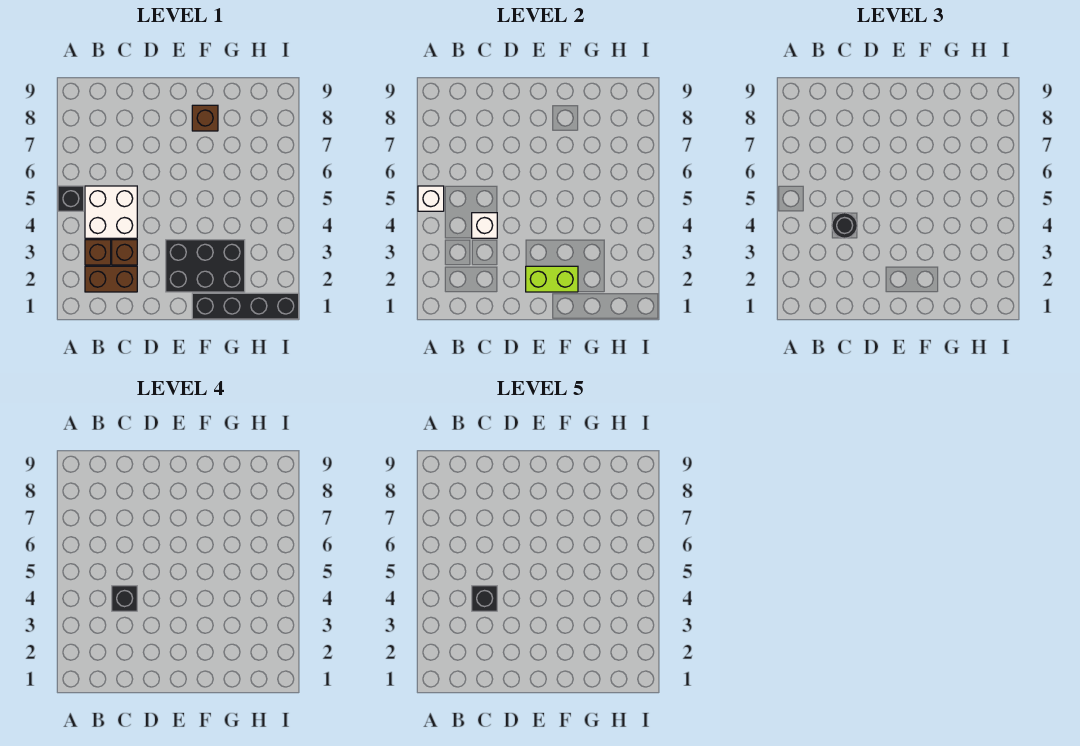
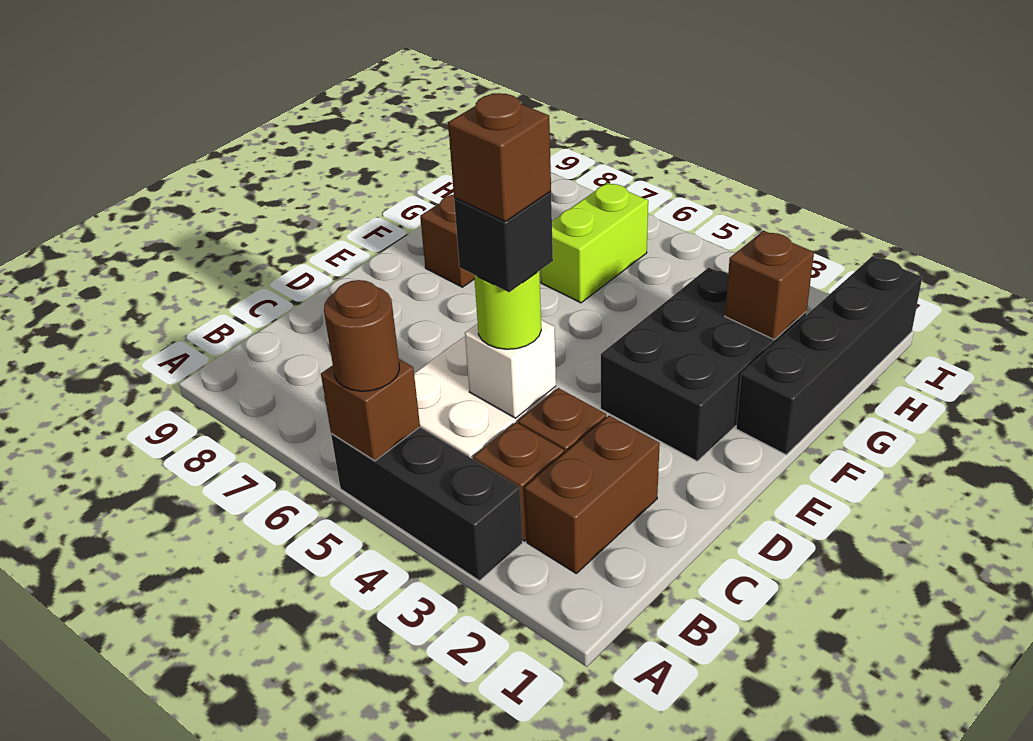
black brick A5 level 1 -> black brick A3:A5 level 1
white brick A5 level 2 -> brown brick A5 level 2
none -> brown round brick A5 level 3
black round brick C4 level 3 -> lime round brick C4 level 3
black brick C4 level 5 -> brown brick C4 level 5
lime brick E2:F2 level 2 -> lime brick G6:H6 level 1
none -> brown brick G2 level 2

